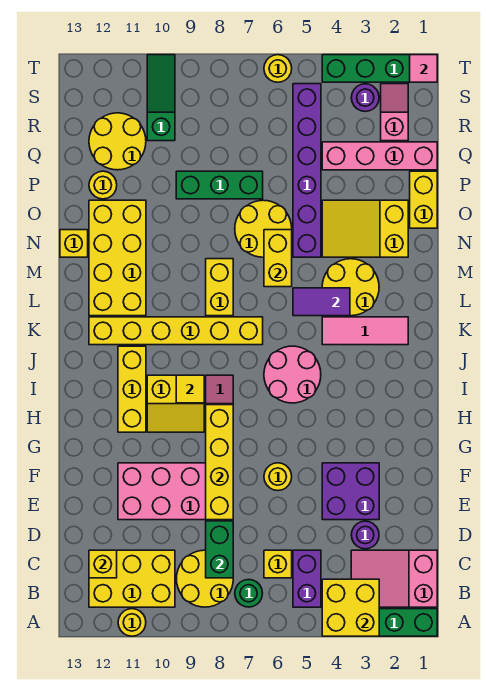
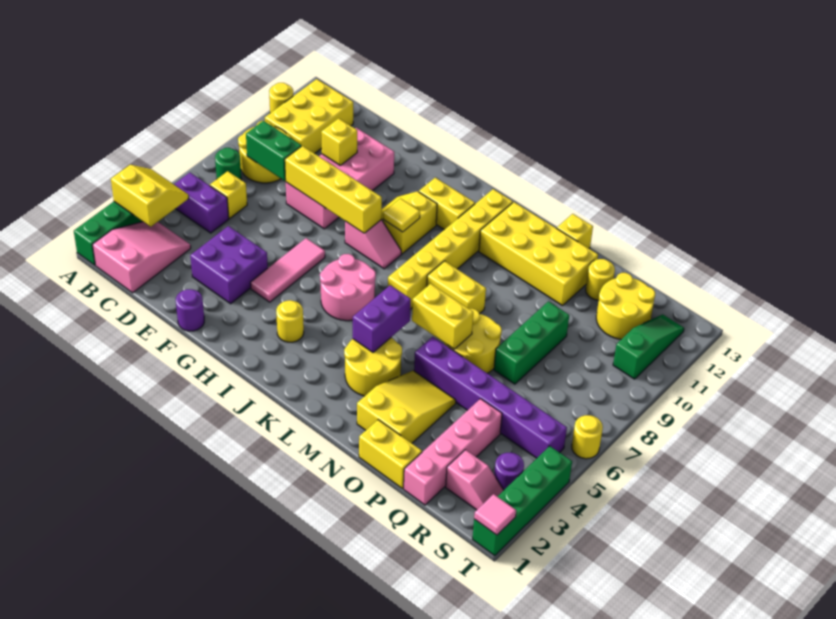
yellow brick A3:B4 level 2 -> yellow slope A3:B4 level 2 top 3
yellow brick C12 level 2 -> yellow brick E10 level 2
purple round brick D3 level 1 -> purple round brick F1 level 1
yellow round brick F6 level 1 -> yellow round brick I3 level 1
yellow brick H11:J11 level 1 -> yellow brick I11:J11 level 1
pink tile K2:K4 level 1 -> pink tile G4:G6 level 1
purple tile L4:L5 level 2 -> purple brick L4:L5 level 2
green slope R10:T10 level 1 top R -> green slope S10:S12 level 1 top 10

